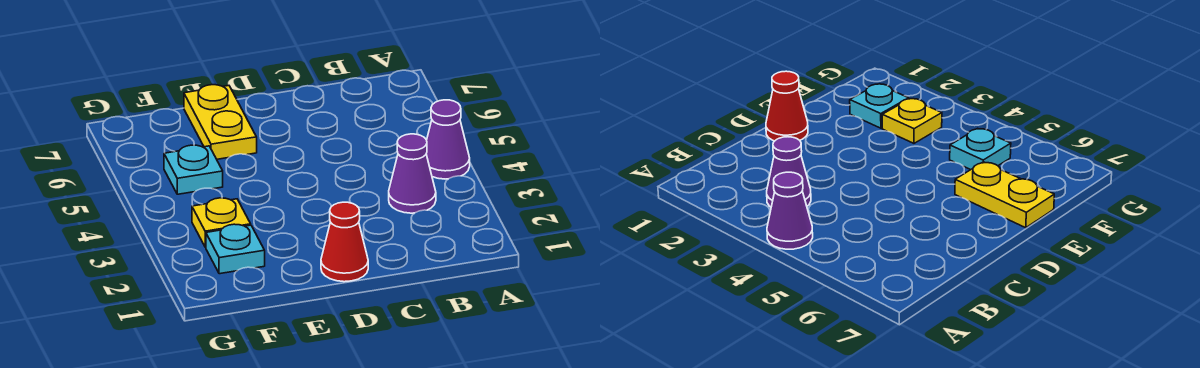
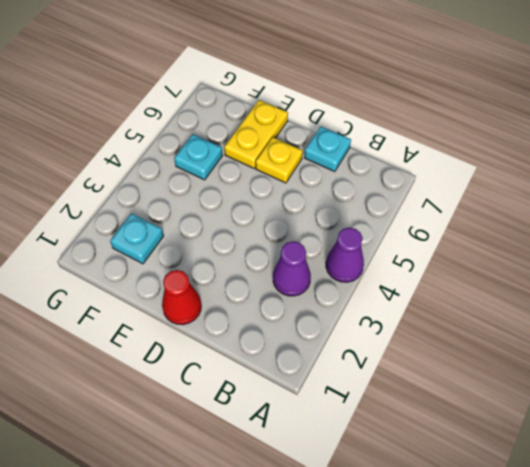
none -> cyan plate C7 level 1
yellow plate F3 level 1 -> yellow plate D6 level 1

